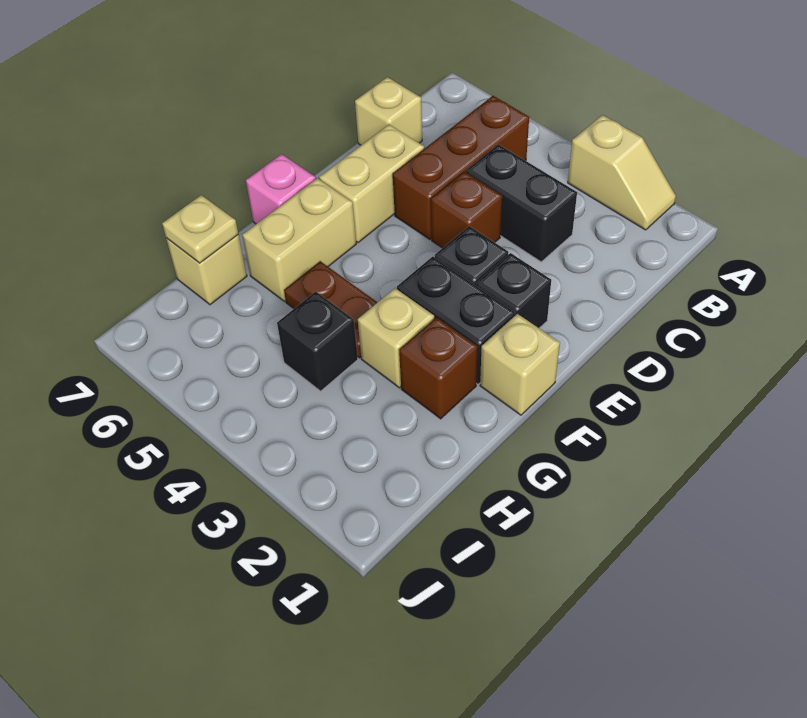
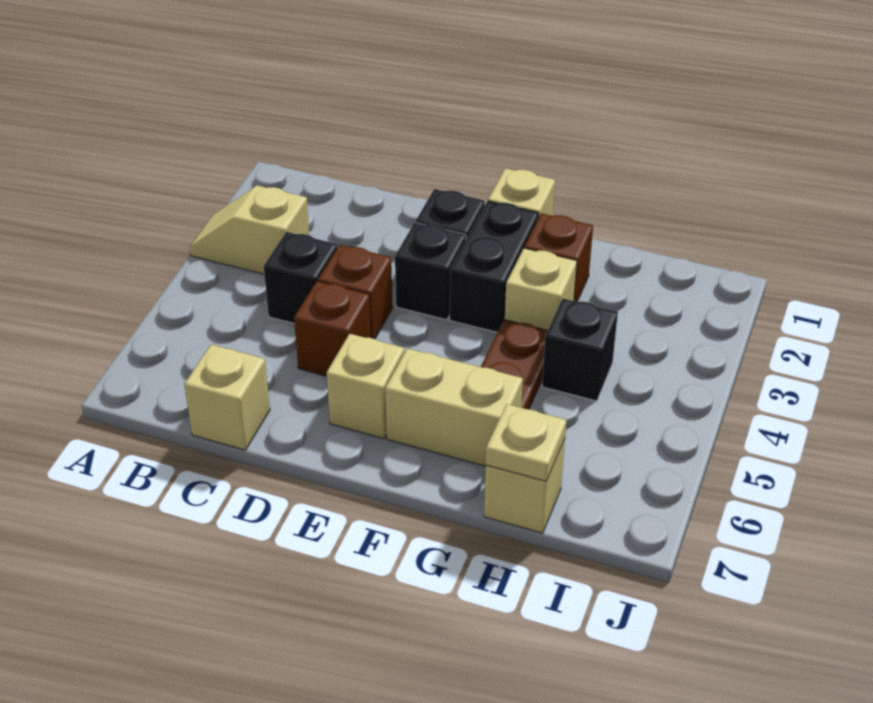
tan slope A2:A3 level 1 top 3 -> tan slope A3:B3 level 1 top B
brown brick B5:D5 level 1 -> brown brick D5 level 1
black brick C3:C4 level 1 -> black brick C4 level 1
tan brick D6:E6 level 1 -> tan brick E6 level 1
pink brick F7 level 1 -> none

